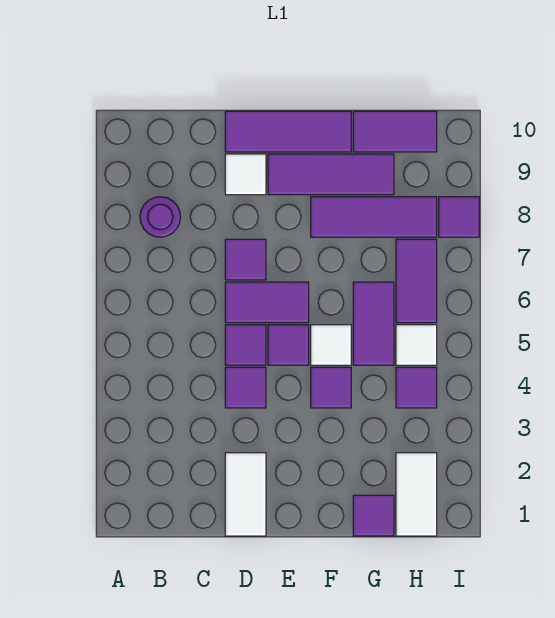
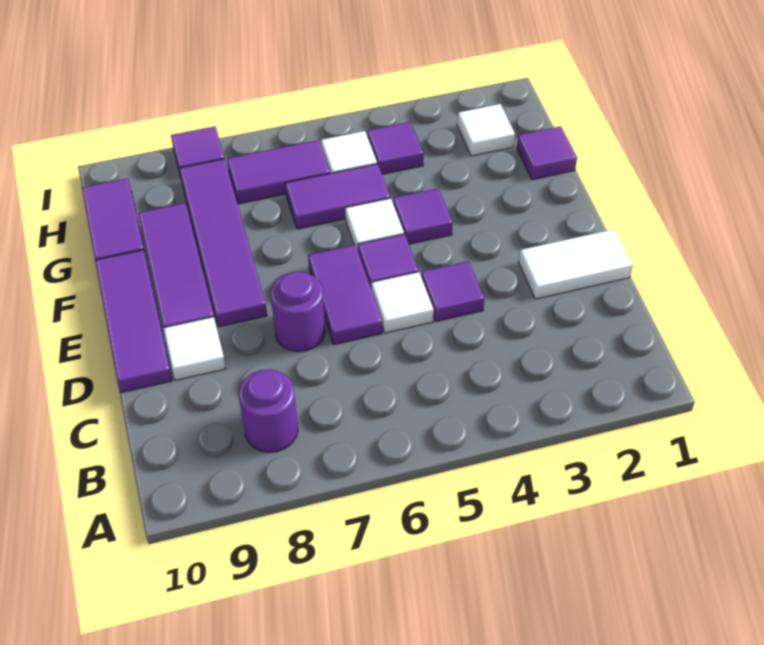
purple tile D5 level 1 -> white tile D5 level 1
purple tile D7 level 1 -> purple round brick D7 level 1
purple tile F8:H8 level 1 -> purple tile E8:H8 level 1
white tile H1:H2 level 1 -> white tile H2 level 1

